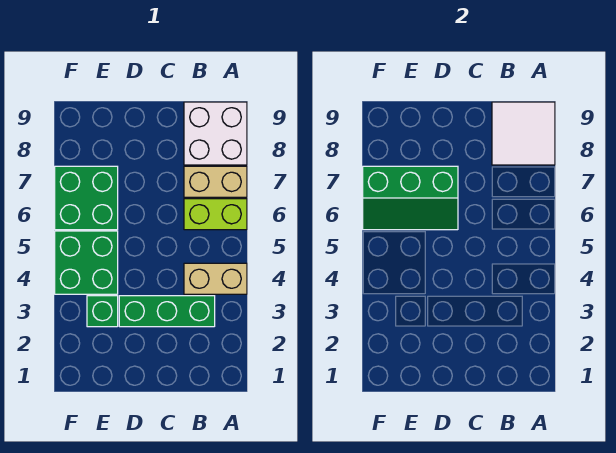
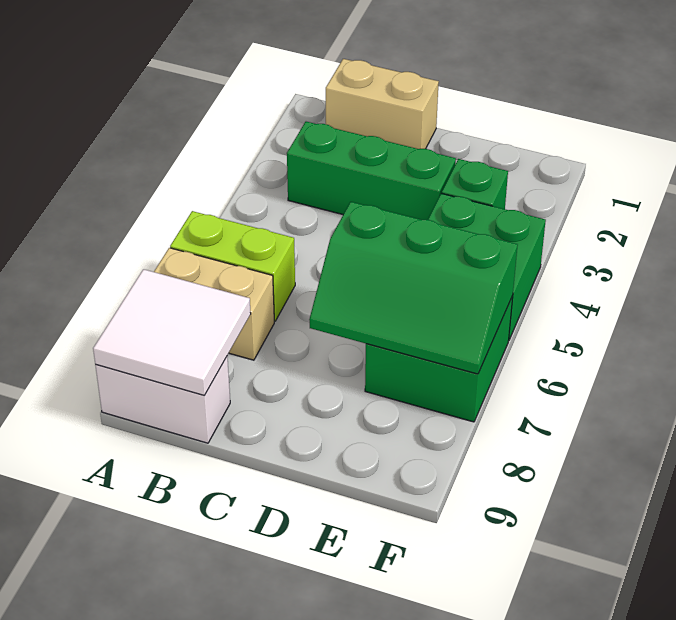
tan brick A4:B4 level 1 -> tan brick B1:C1 level 1
white brick A8:B9 level 1 -> white brick A9:B9 level 1
green slope D6:F7 level 2 top 7 -> green slope D6:F7 level 2 top 6

